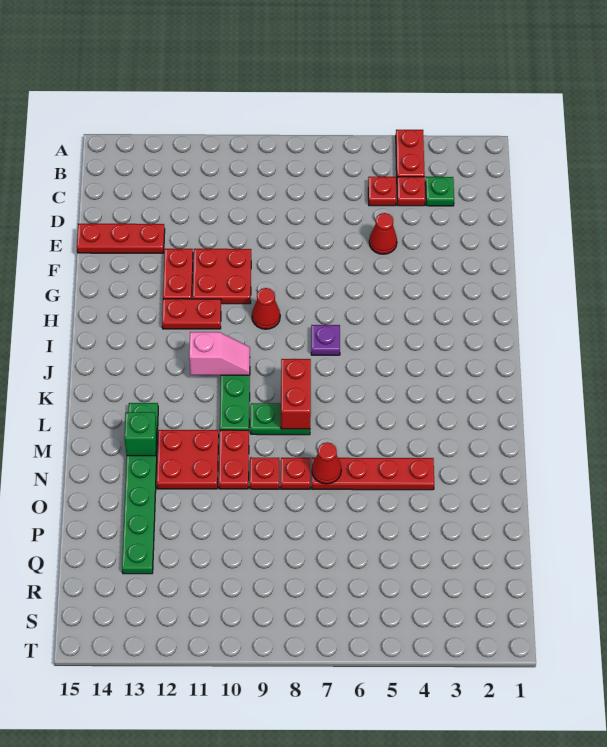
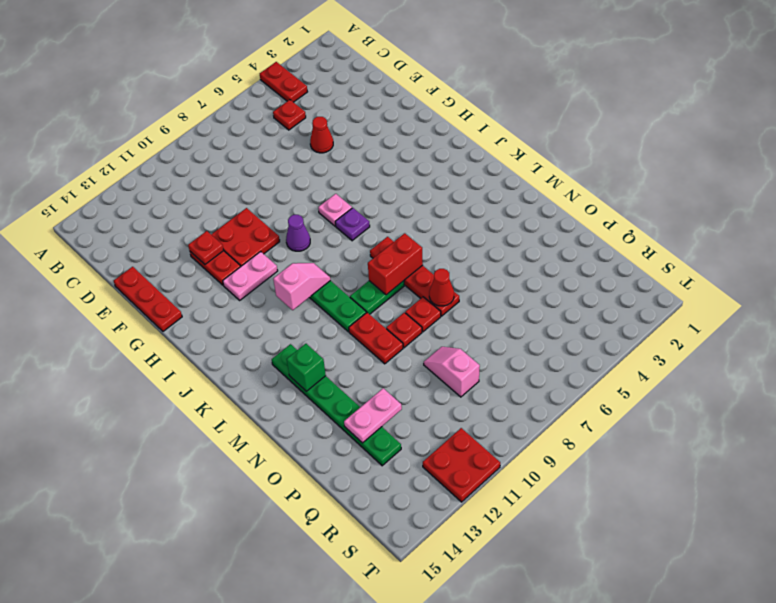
green plate C3 level 1 -> none
red plate C4 level 1 -> red plate F12 level 2
red plate E13:E15 level 1 -> red plate E15:G15 level 1
none -> pink plate H7 level 1
red cone H9 level 1 -> purple cone H9 level 1
red plate H11:H12 level 1 -> pink plate H11:H12 level 1
red brick K8:L8 level 2 -> red brick L7:L8 level 2
red plate M11:N12 level 1 -> red plate S11:T12 level 1
red plate N4:N7 level 1 -> red plate K7:N7 level 1
none -> pink slope P9:Q9 level 1 top Q
none -> pink plate P12:P13 level 2

